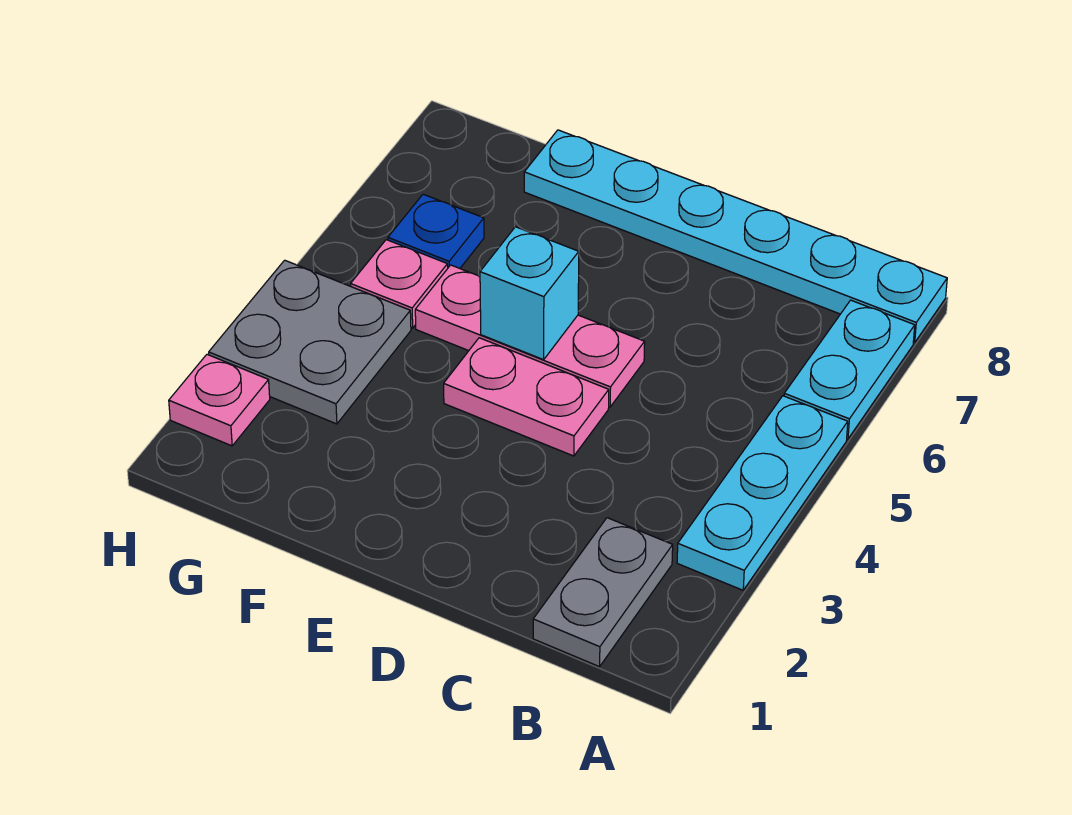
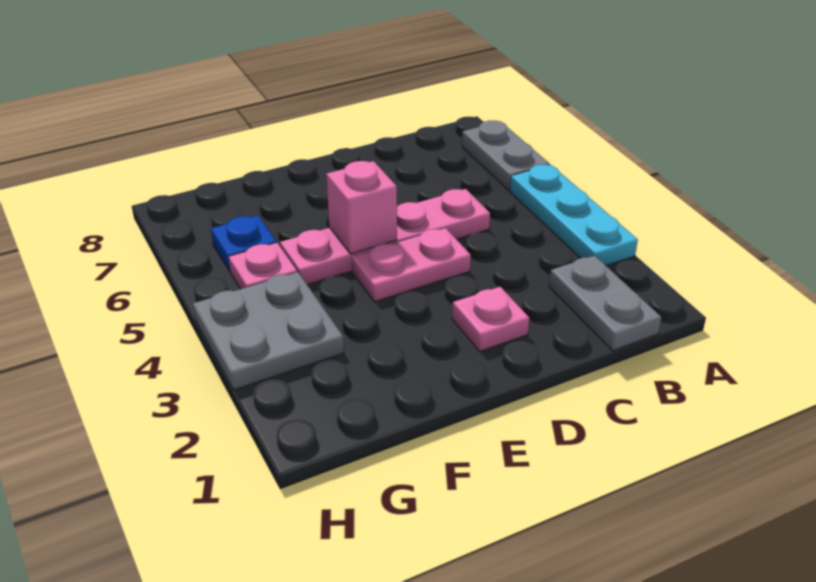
cyan plate A6:A7 level 1 -> grey plate A6:A7 level 1
cyan plate A8:F8 level 1 -> none
pink plate D5:F5 level 1 -> pink plate C5:F5 level 1
cyan brick E5 level 2 -> pink brick E5 level 2
pink plate H2 level 1 -> pink plate D2 level 1

